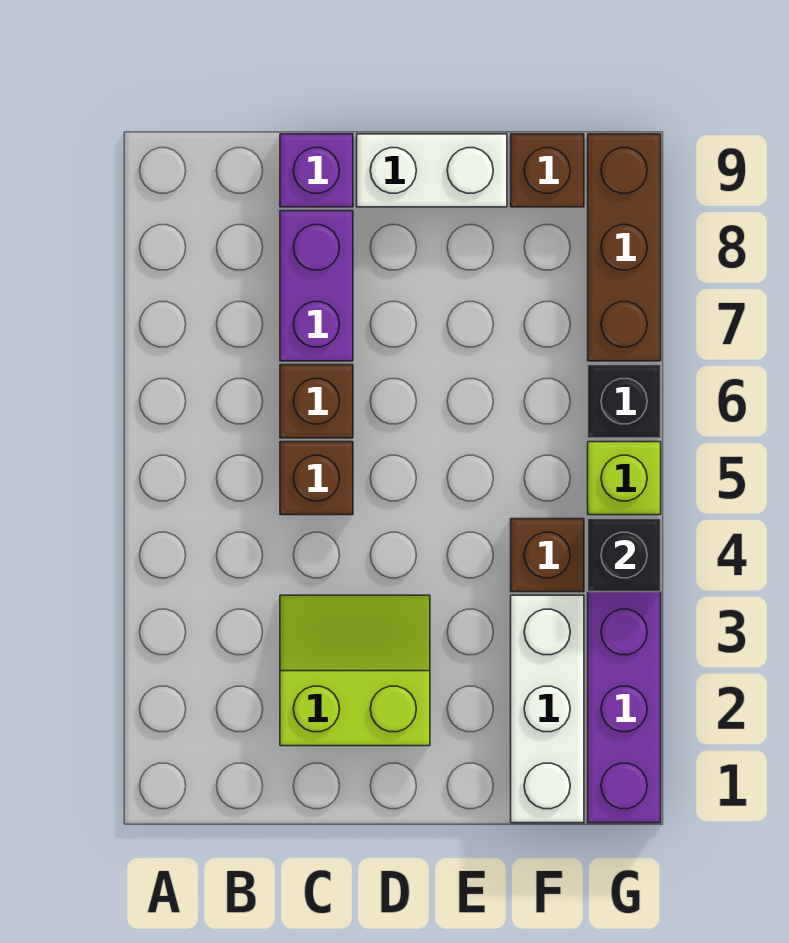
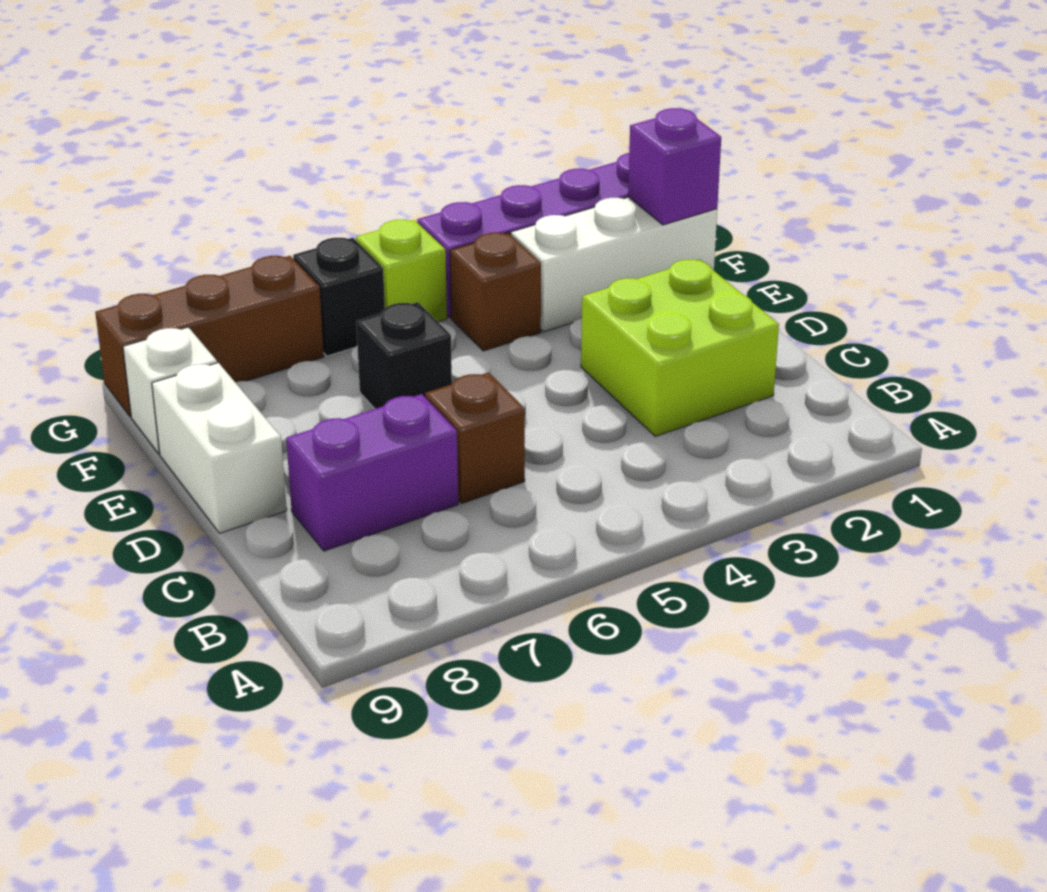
lime slope C2:D3 level 1 top 2 -> lime brick C2:D3 level 1
brown brick C5 level 1 -> none
purple brick C9 level 1 -> purple brick F1 level 2
brown brick F9 level 1 -> white brick F9 level 1
black brick G4 level 2 -> black brick E6 level 1

